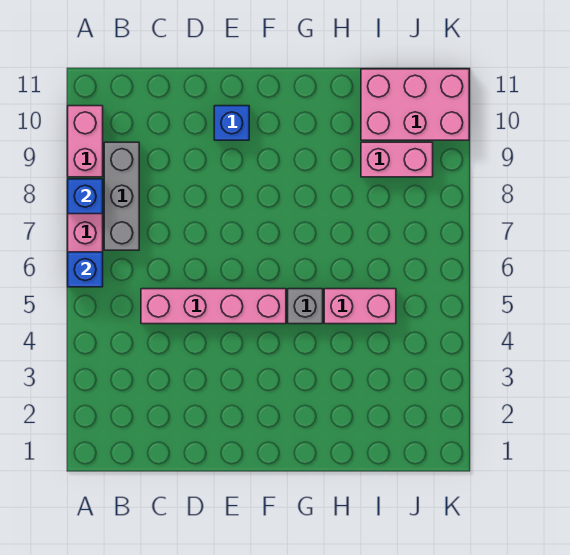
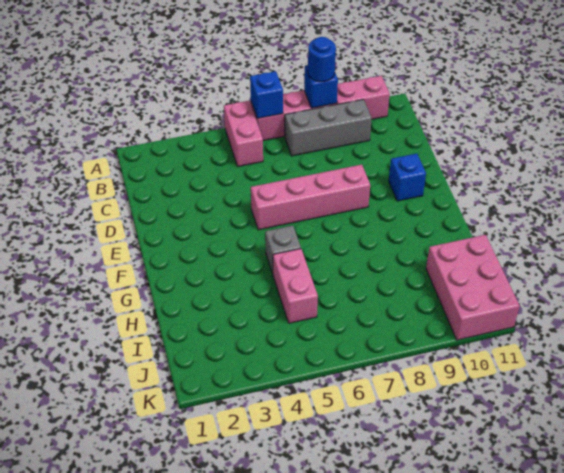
none -> blue round brick A8 level 3
pink brick C5:F5 level 1 -> pink brick E5:E8 level 1
pink brick I9:J9 level 1 -> pink brick A5:B5 level 1

